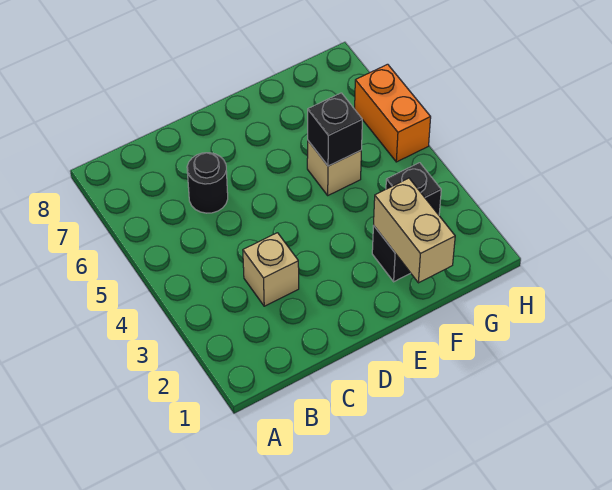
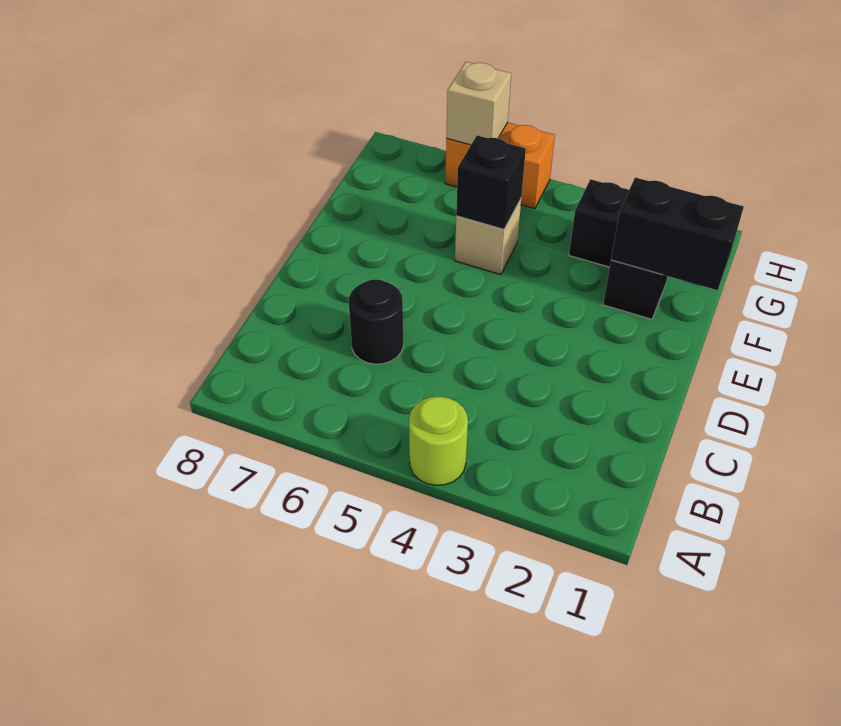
none -> lime round brick A4 level 1
tan brick C3 level 1 -> tan brick H6 level 2
tan brick F1:F2 level 2 -> black brick F1:F2 level 2

